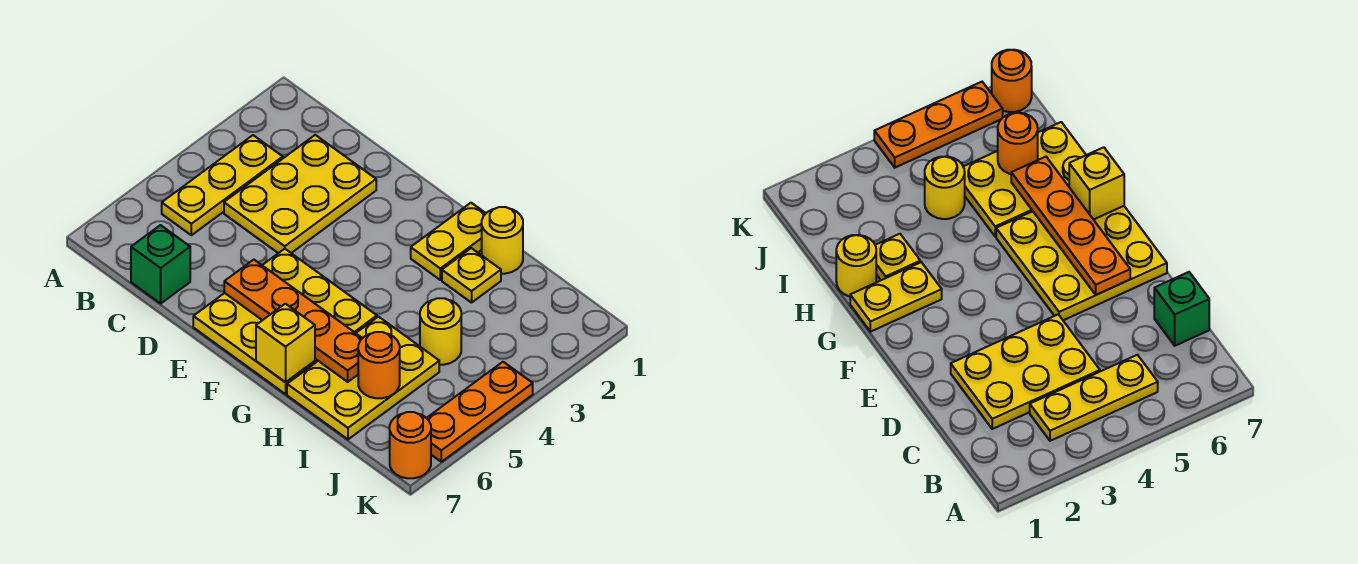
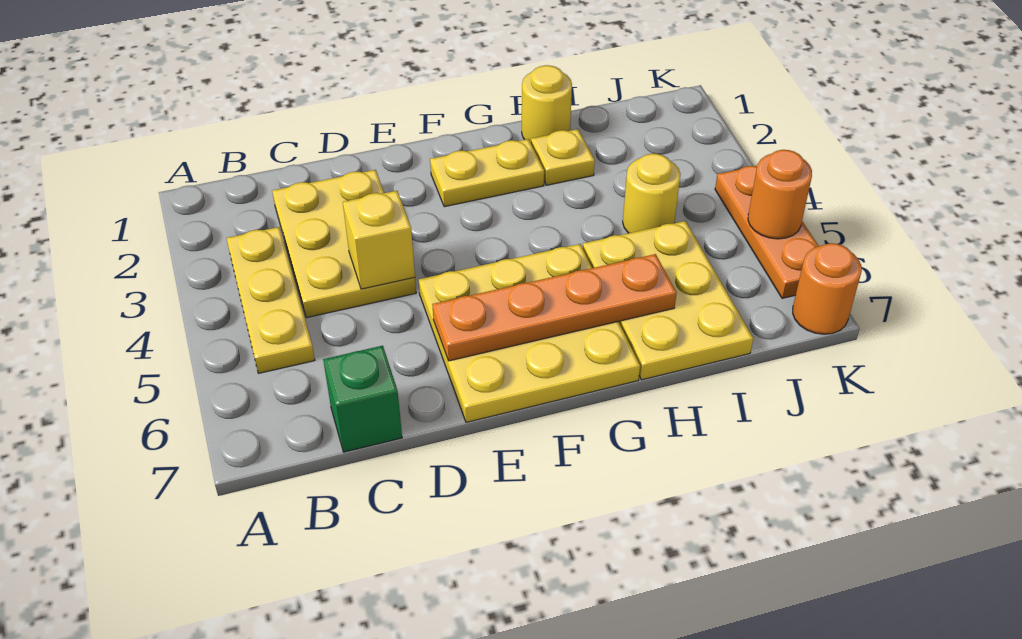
yellow plate G1:G2 level 1 -> yellow plate F2:G2 level 1
yellow brick G7 level 2 -> yellow brick D4 level 2
orange round brick I6 level 2 -> orange round brick K5 level 2

